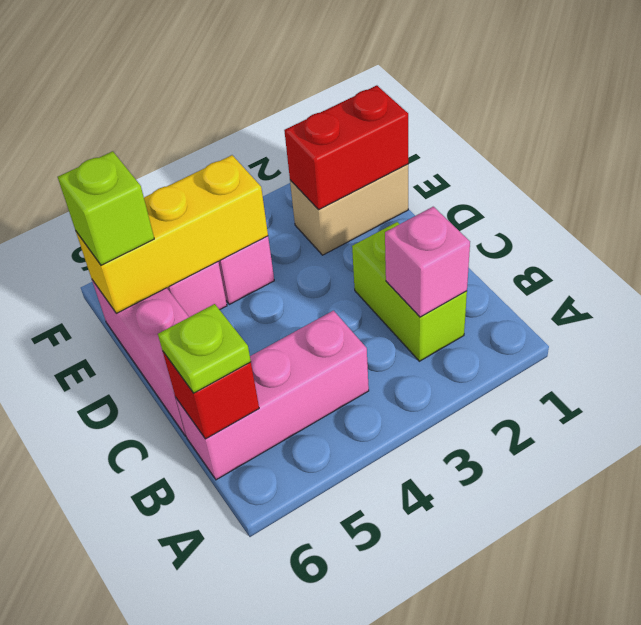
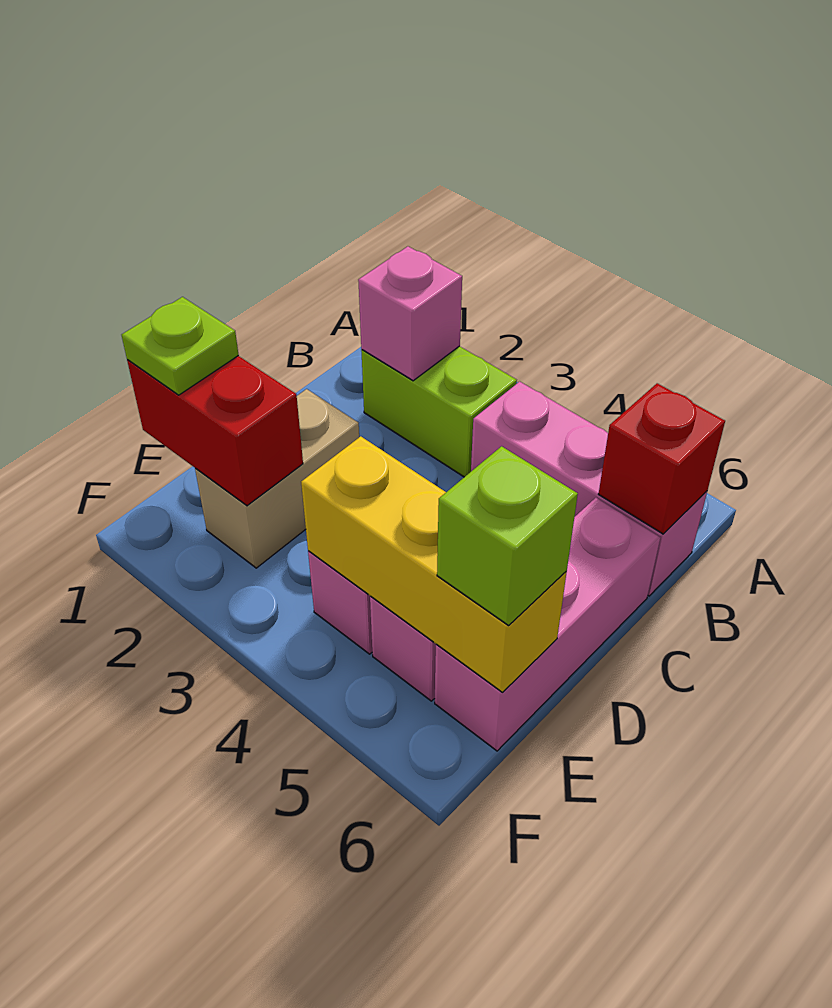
lime brick B2:C2 level 1 -> lime brick B2:B3 level 1
lime plate B6 level 3 -> lime plate E1 level 3
tan brick E1:E2 level 1 -> tan brick D2:E2 level 1

